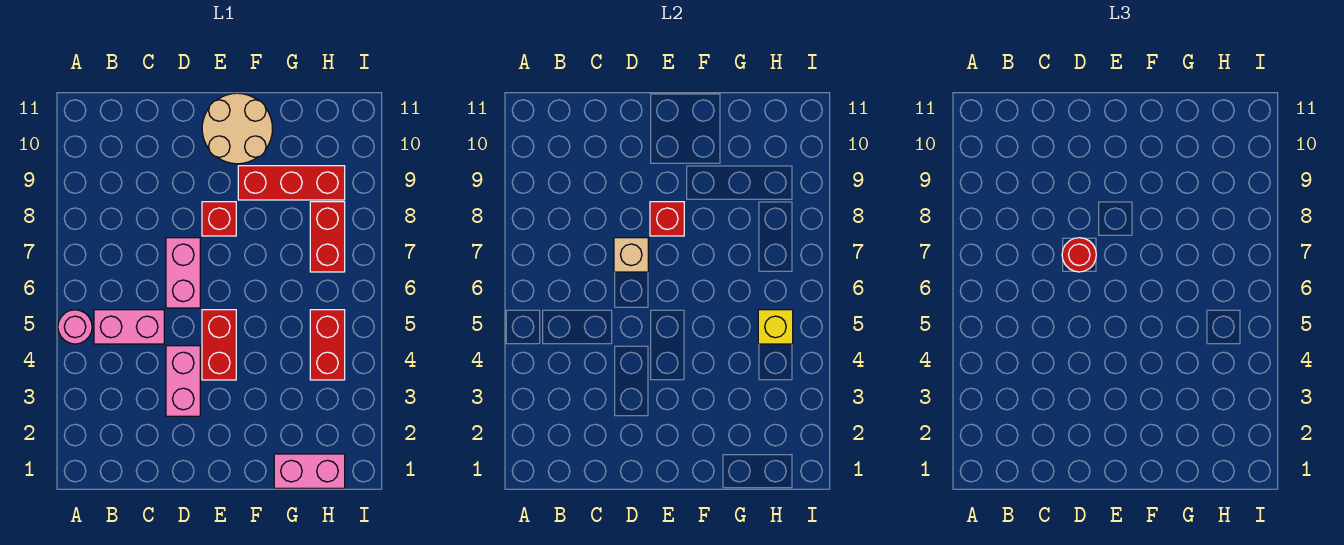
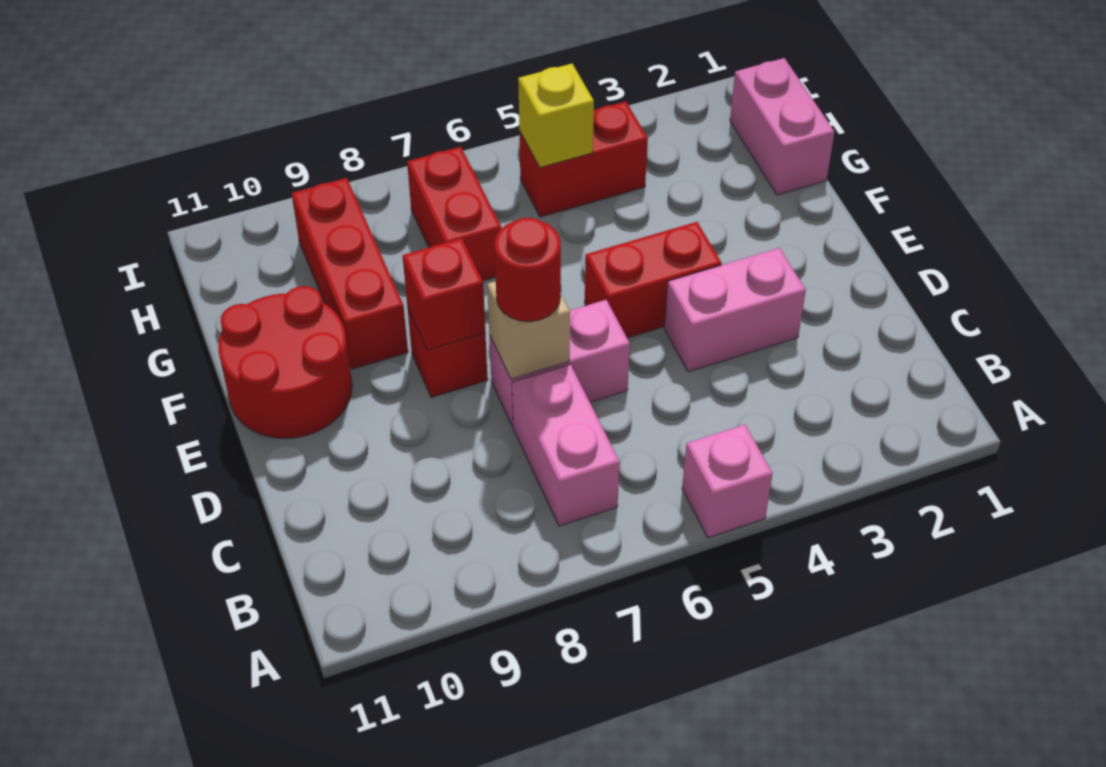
pink round brick A5 level 1 -> pink brick A5 level 1
pink brick B5:C5 level 1 -> pink brick B7:C7 level 1
tan round brick E10:F11 level 1 -> red round brick E10:F11 level 1
red brick H7:H8 level 1 -> red brick G7:H7 level 1

